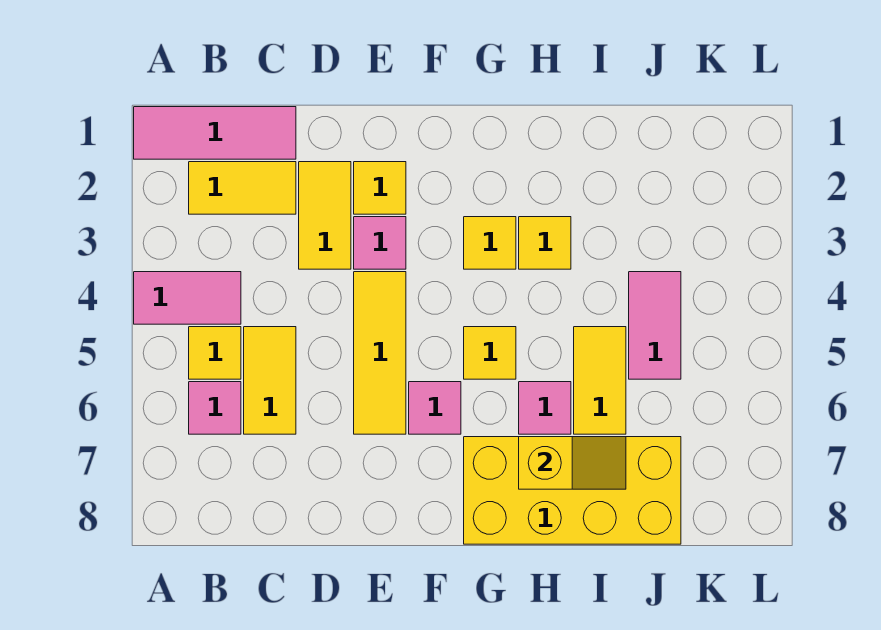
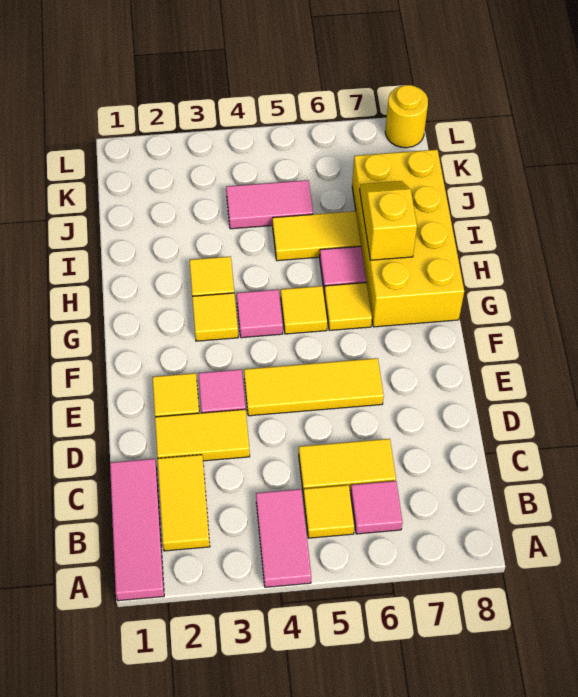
pink tile F6 level 1 -> pink tile G4 level 1
none -> yellow tile G6 level 1
none -> yellow round brick L8 level 1

